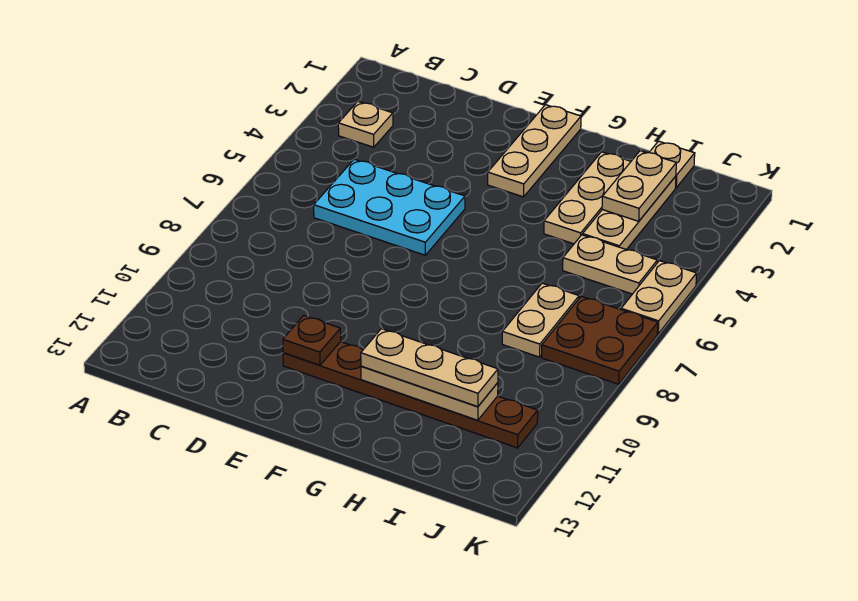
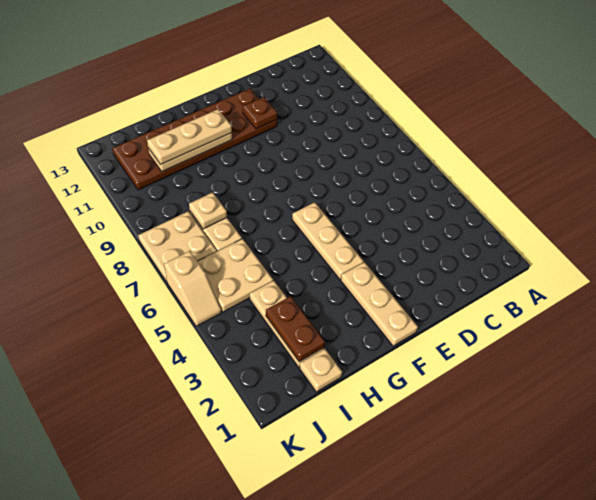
tan plate B3 level 1 -> tan plate I8 level 2
cyan plate C5:E6 level 1 -> none
brown plate E11:J11 level 1 -> brown plate E11:J12 level 1
tan plate H2:H4 level 1 -> tan plate F4:F6 level 1
tan plate I2:I3 level 2 -> brown plate I2:I3 level 2
tan plate I5:J5 level 1 -> tan plate I5:J6 level 1
brown plate J7:K8 level 1 -> tan plate J7:K8 level 1
tan plate K5:K6 level 1 -> tan slope K5:K6 level 1 top 6

